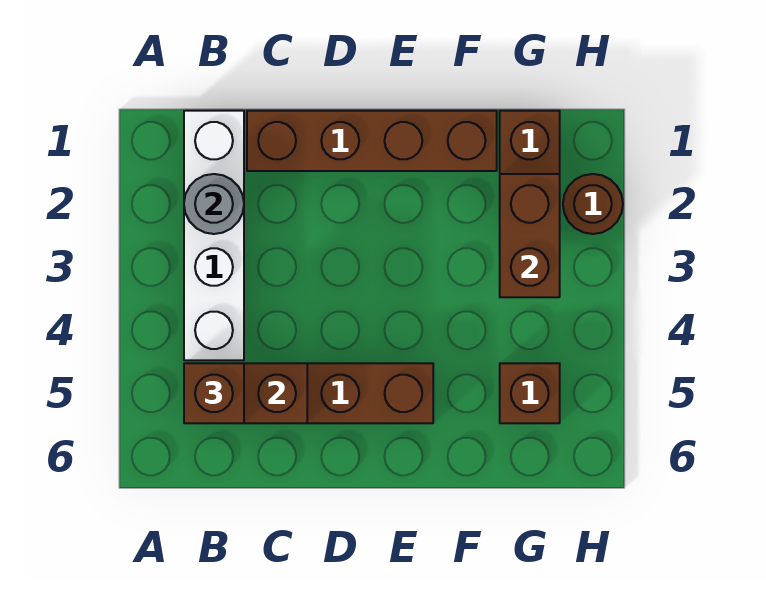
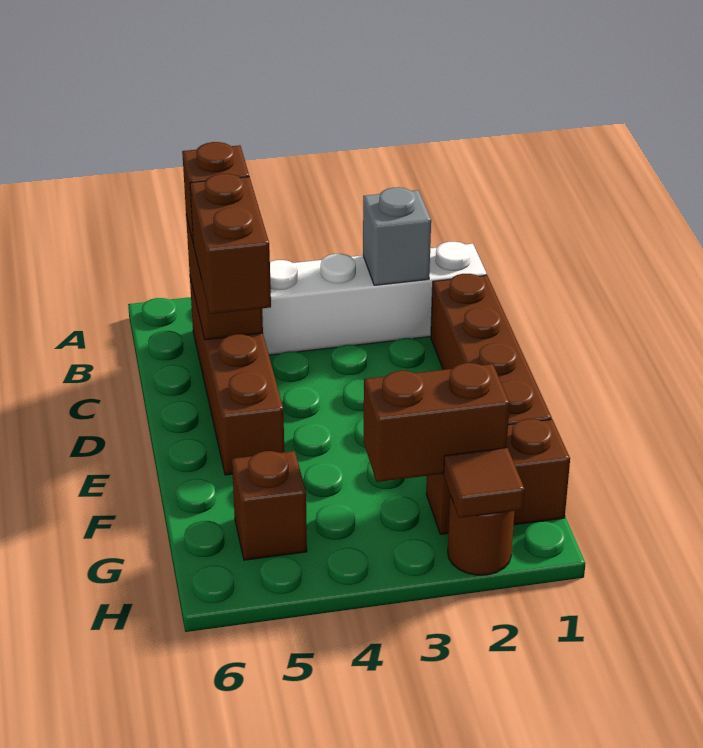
grey round brick B2 level 2 -> grey brick B2 level 2
none -> brown brick C5:D5 level 3
none -> brown tile H2 level 2

